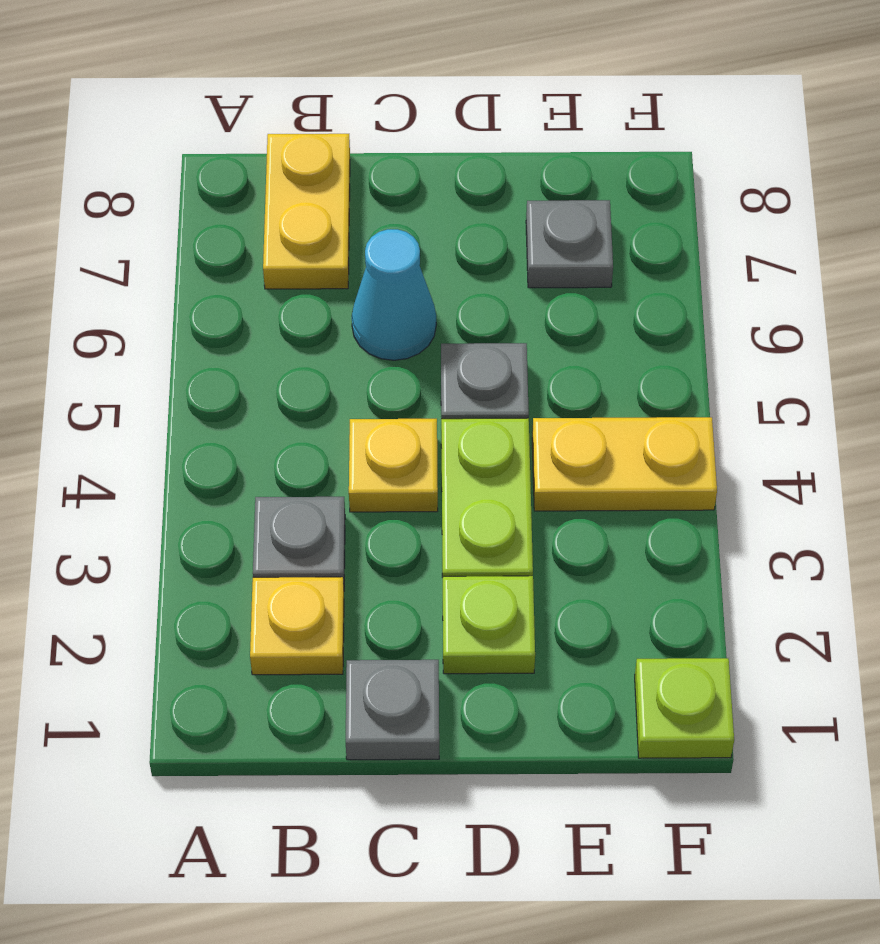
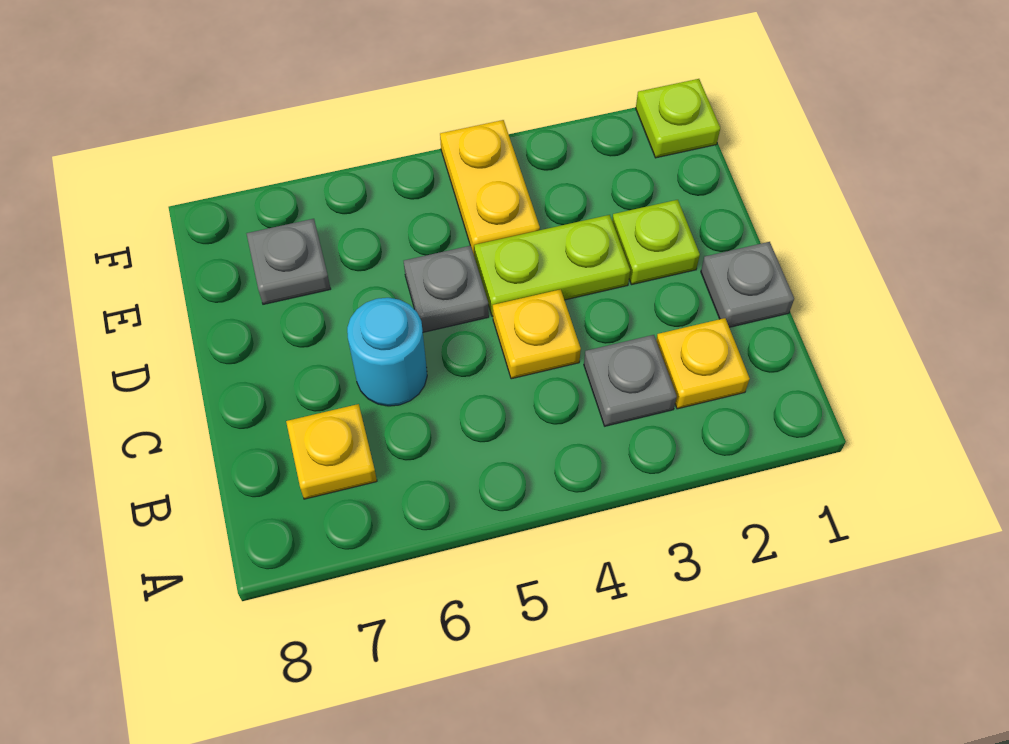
yellow plate B7:B8 level 1 -> yellow plate B7 level 1
cyan cone C6 level 1 -> cyan round brick C6 level 1

